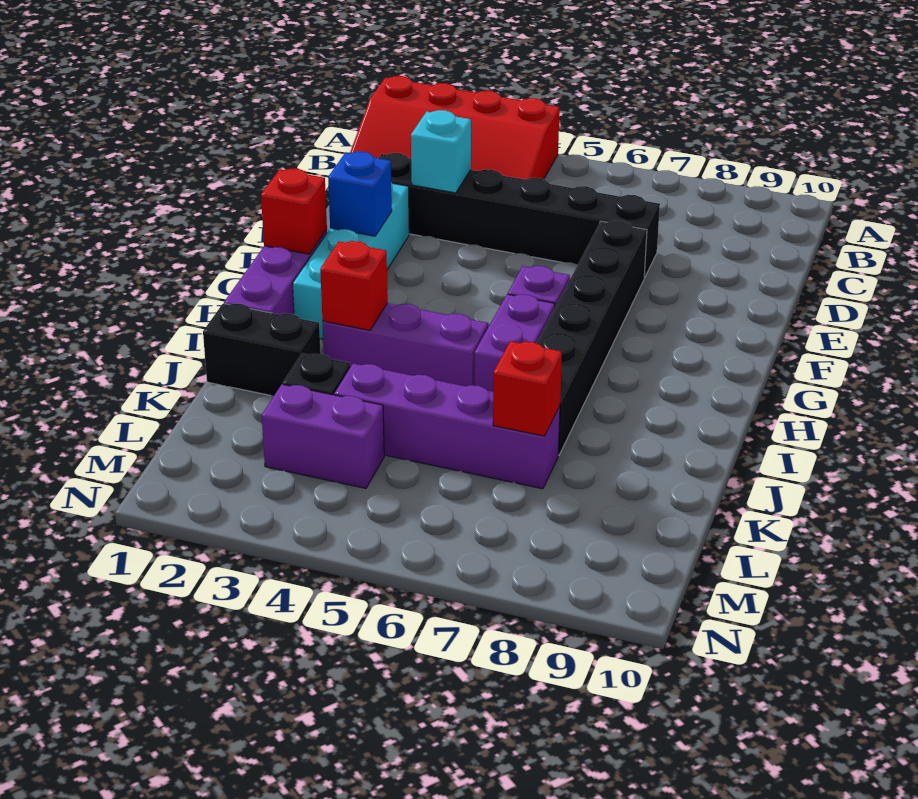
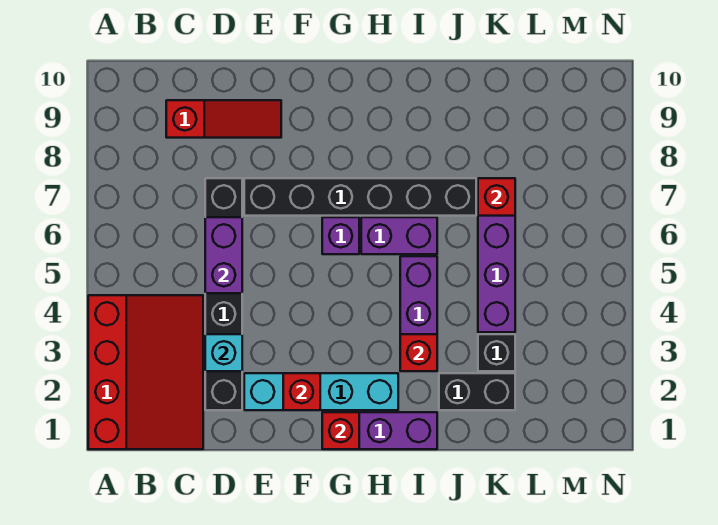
none -> red slope C9:E9 level 1 top C
blue brick F2 level 2 -> red brick F2 level 2
black brick J1:J2 level 1 -> black brick J2:K2 level 1
purple brick L3:L4 level 1 -> purple brick D5:D6 level 2

